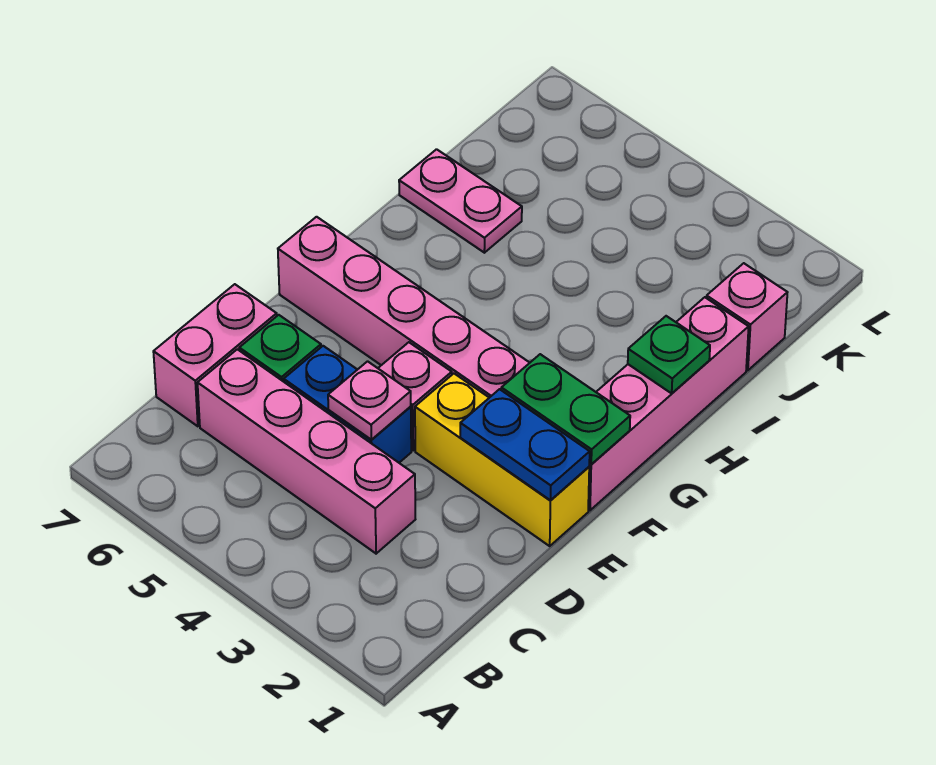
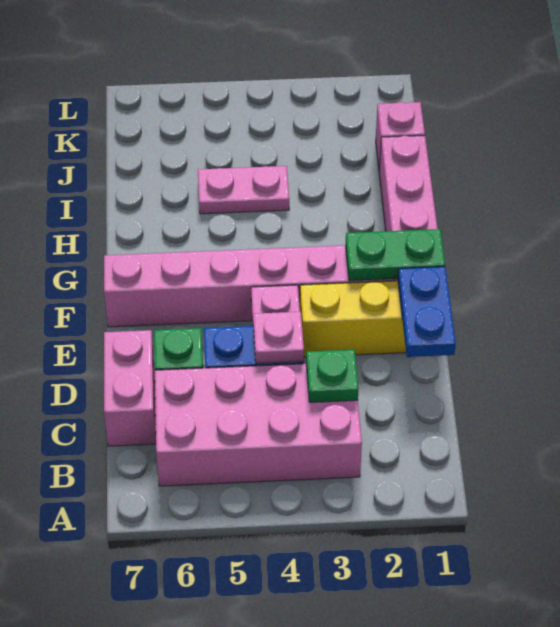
pink brick C3:C6 level 1 -> pink brick B3:C6 level 1
blue plate E1:E2 level 2 -> blue plate D1:E1 level 2
green plate H1 level 2 -> green plate C3 level 2
pink plate I6:I7 level 1 -> pink plate I4:I5 level 1

